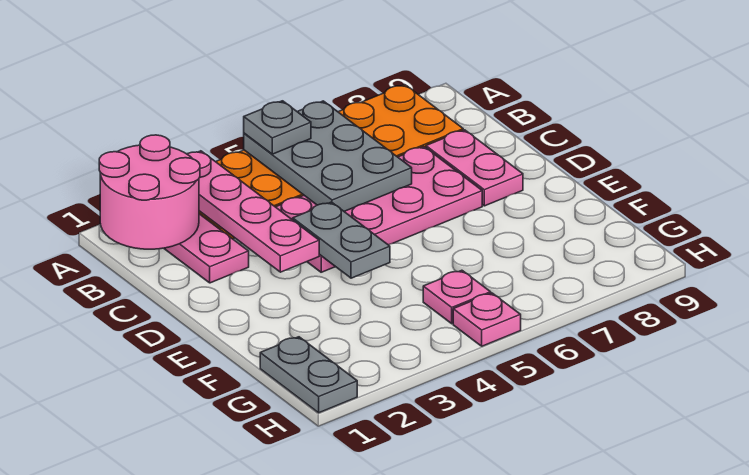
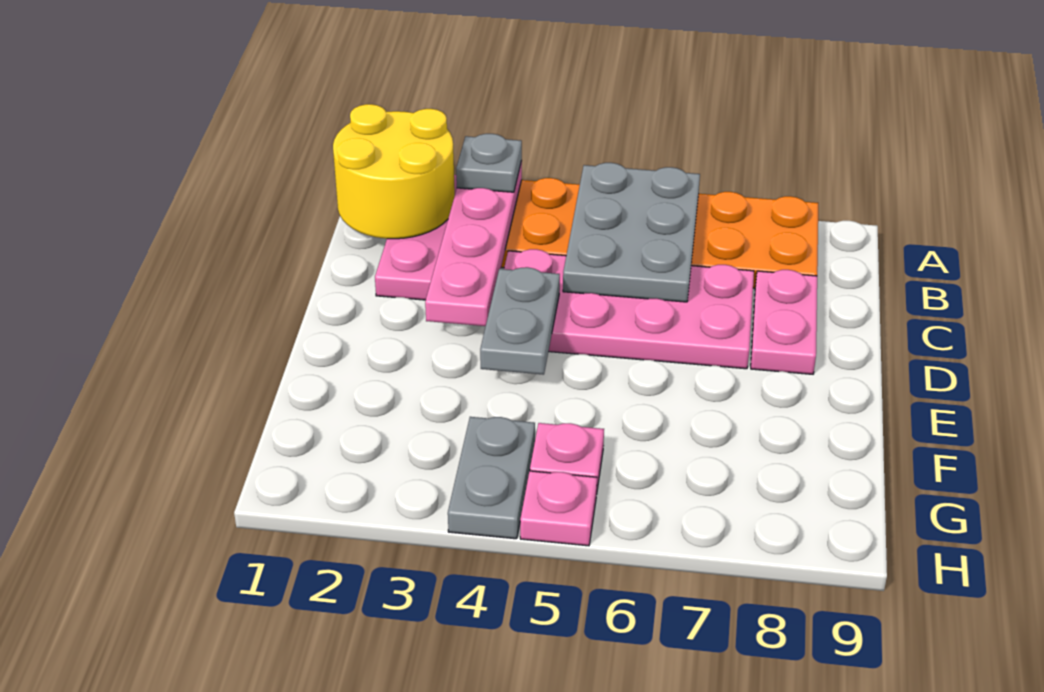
pink round brick A1:B2 level 2 -> yellow round brick A1:B2 level 2
grey plate A5 level 3 -> grey plate A3 level 3
grey plate G1:H1 level 1 -> grey plate G4:H4 level 1

